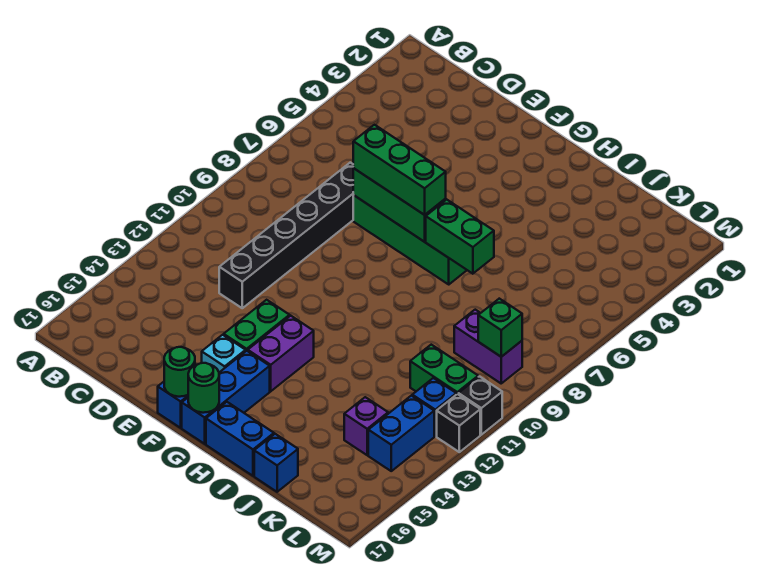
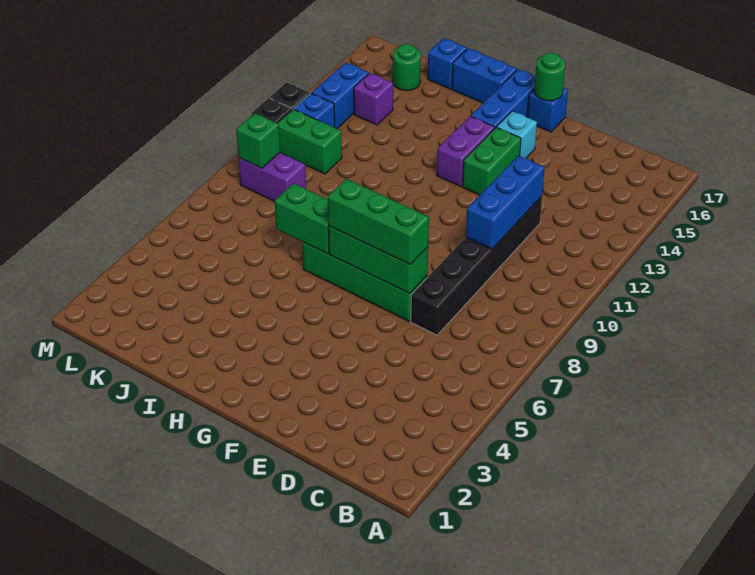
none -> blue brick D10:D12 level 2
green round brick G17 level 2 -> green round brick K16 level 1

